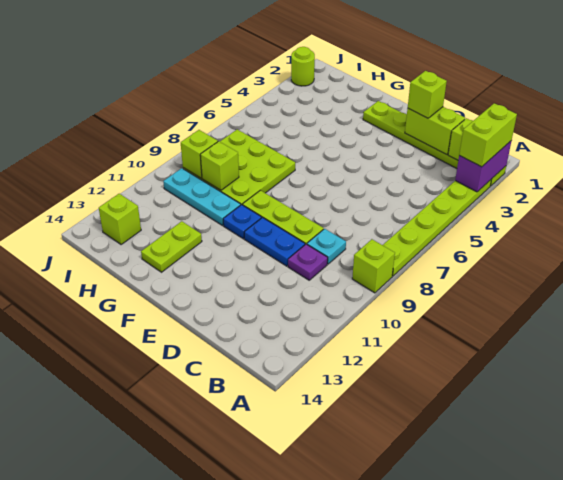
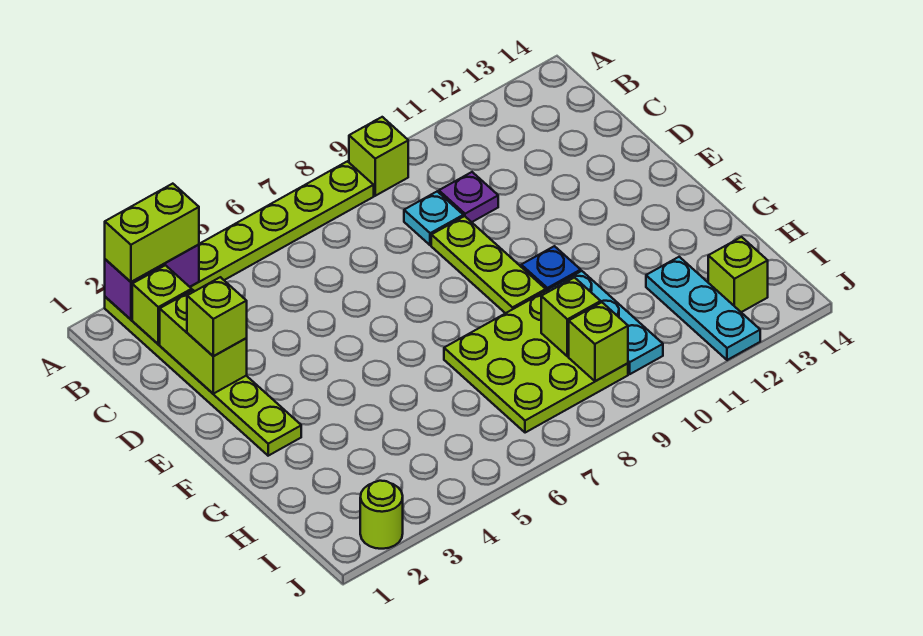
blue plate D10:E10 level 1 -> none
lime plate G12:G13 level 1 -> none
none -> cyan plate H12:J12 level 1

